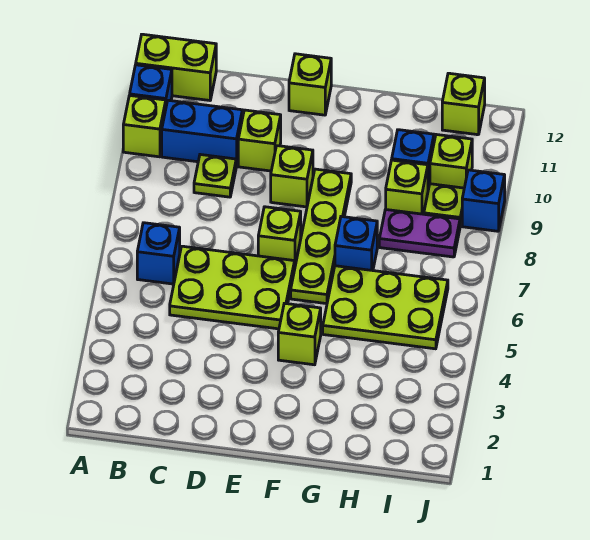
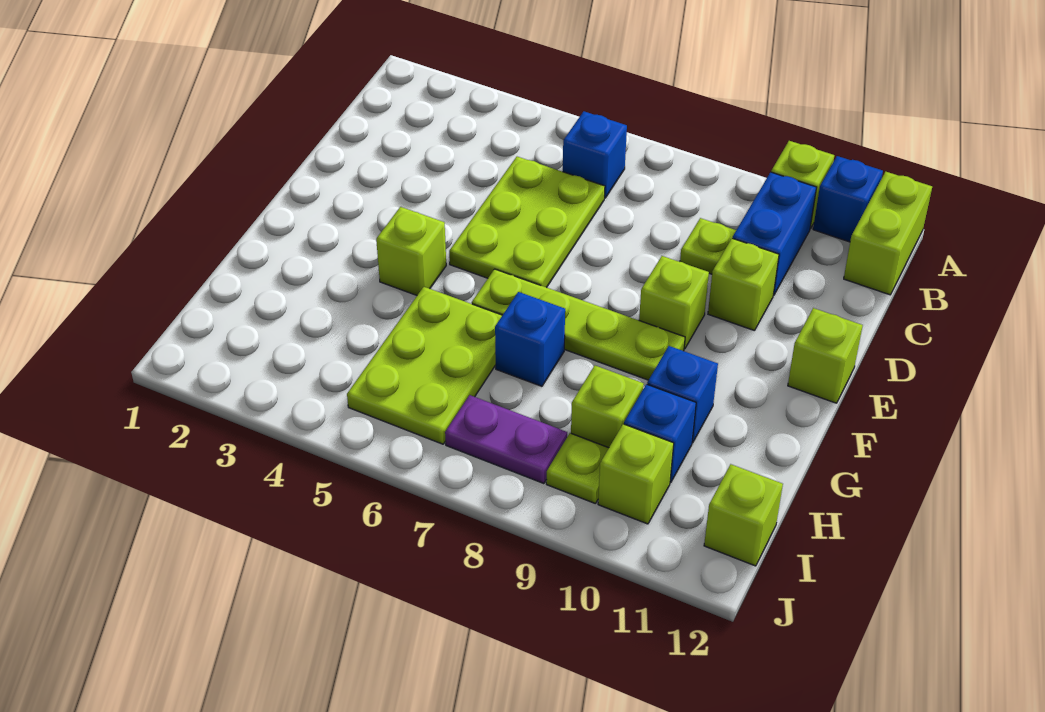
lime brick E7 level 1 -> none
purple plate H8:I8 level 1 -> purple plate I7:I8 level 1
blue brick J9 level 1 -> blue brick G10 level 1

